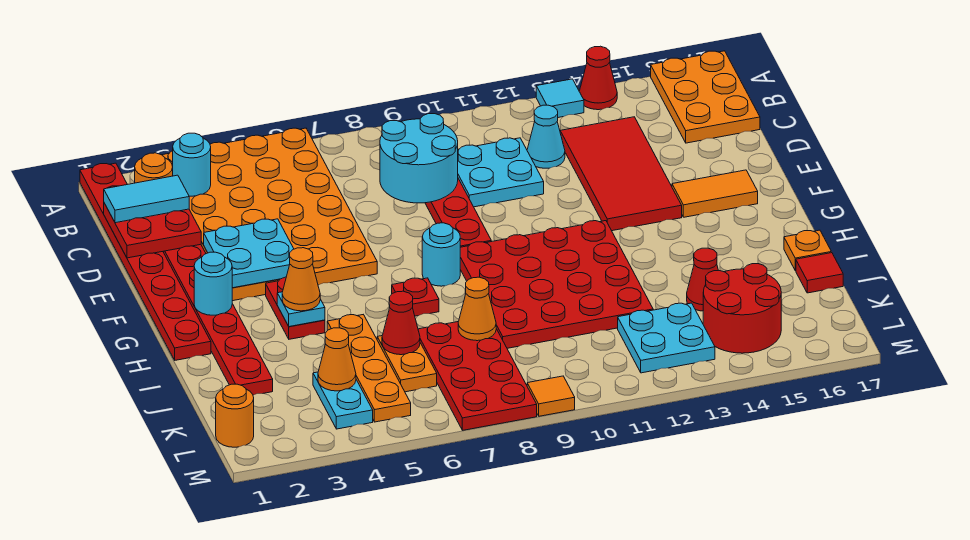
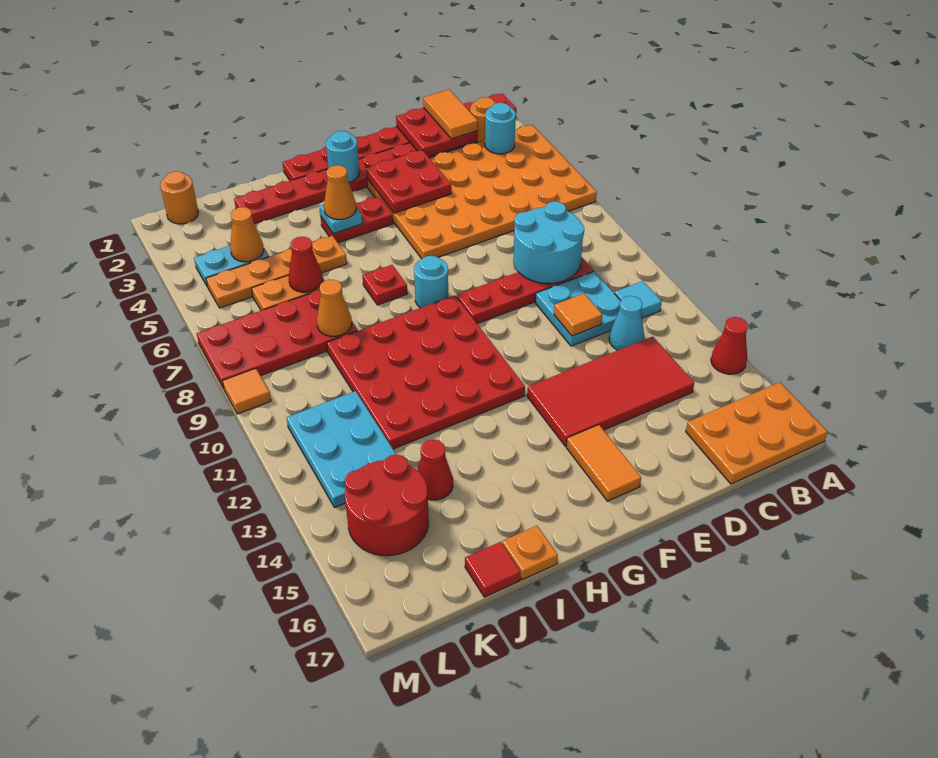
cyan tile A13 level 1 -> cyan tile B11 level 1
cyan tile C1:C2 level 3 -> orange tile C1:C2 level 3
none -> orange tile D11 level 2
cyan plate E3:F4 level 2 -> red plate E3:F4 level 2
cyan plate K12:L13 level 1 -> cyan plate K11:L13 level 1

